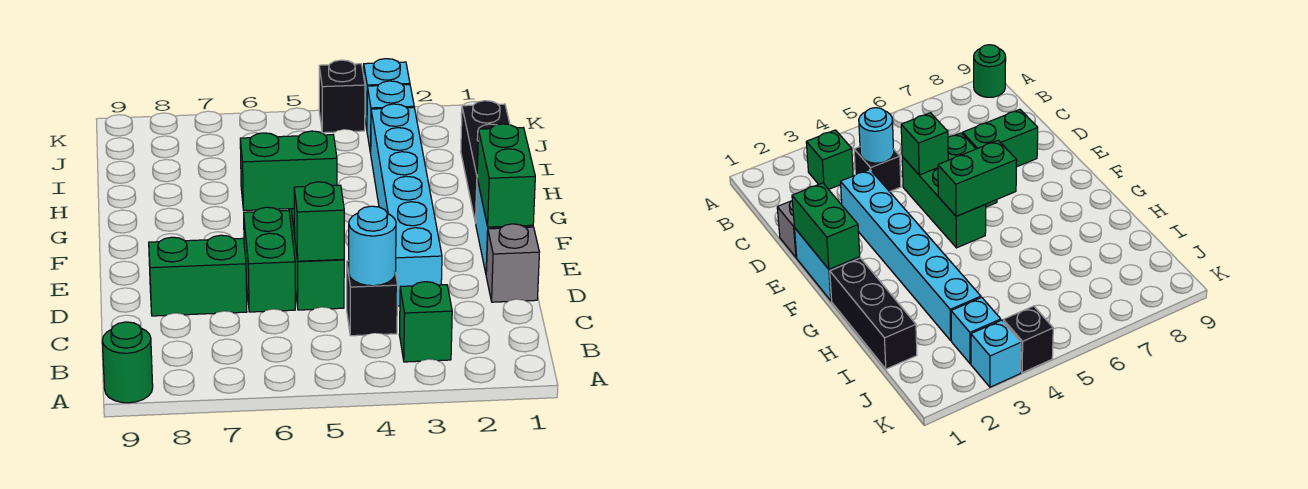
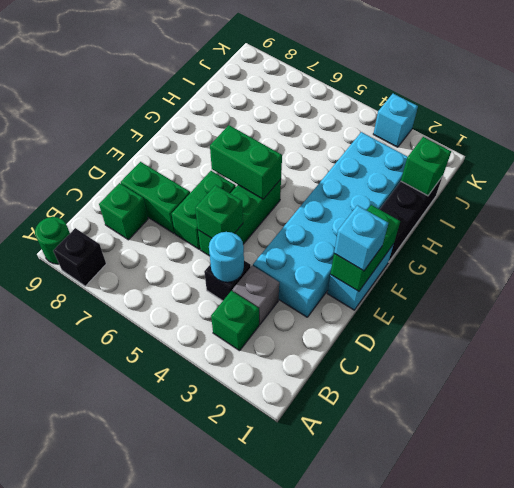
none -> green brick C8 level 1
grey brick D1 level 1 -> grey brick C3 level 1
cyan brick D3:I3 level 1 -> cyan brick D2:I3 level 1
none -> green brick I1 level 2
cyan brick J3 level 1 -> cyan brick E1 level 3
black brick K4 level 1 -> black brick A8 level 1

